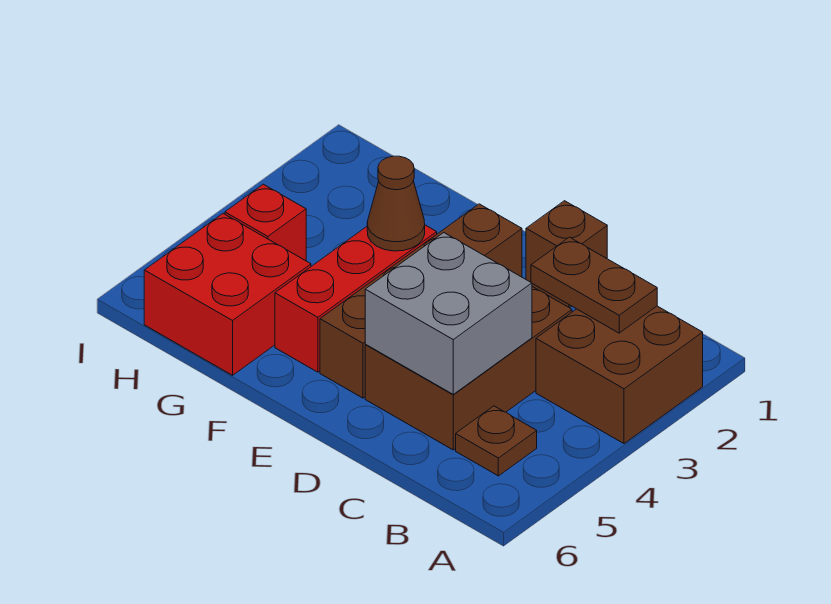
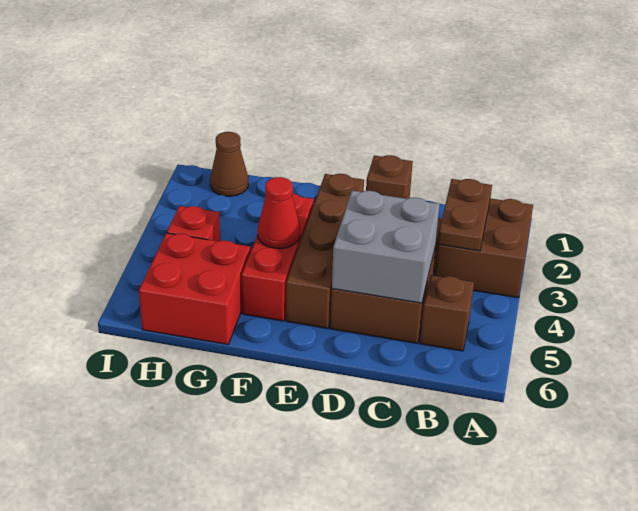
brown plate B2:C2 level 2 -> brown plate B2:B3 level 2
brown plate B5 level 1 -> brown brick B5 level 1
brown cone F3 level 2 -> brown cone H1 level 1
none -> red cone F4 level 2

